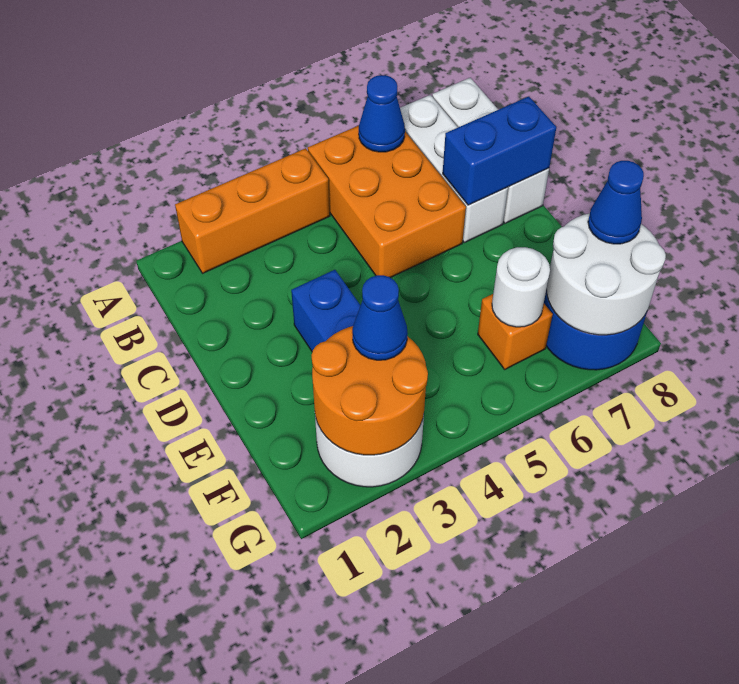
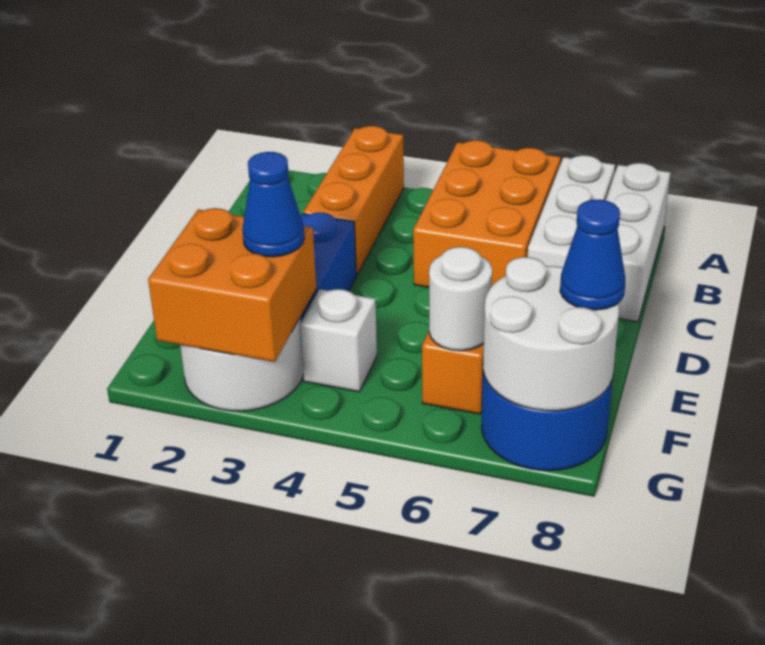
orange brick A2:A4 level 1 -> orange brick A3:C3 level 1
blue cone A6 level 2 -> none
blue brick C7:C8 level 2 -> none
orange round brick F2:G3 level 2 -> orange brick F2:G3 level 2
none -> white brick F4 level 1

